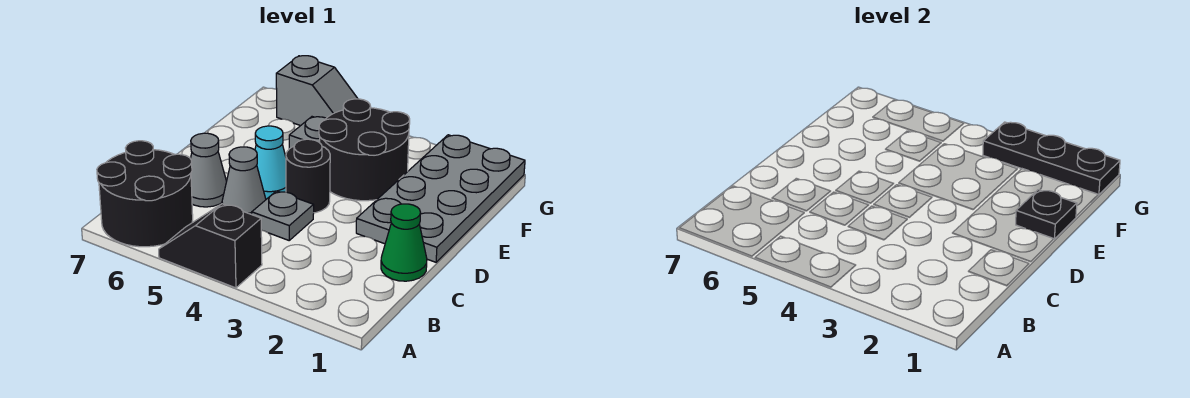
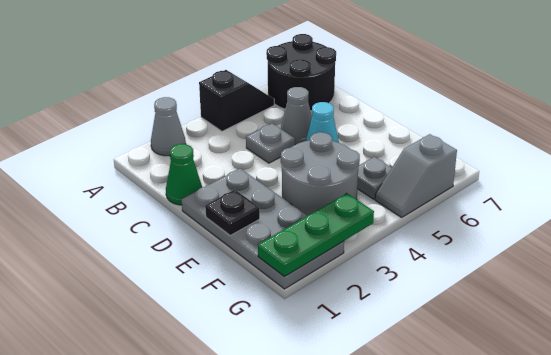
grey cone C6 level 1 -> grey cone A2 level 1
black round brick D4 level 1 -> none
black round brick E3:F4 level 1 -> grey round brick E3:F4 level 1
black plate G1:G3 level 2 -> green plate G1:G3 level 2

